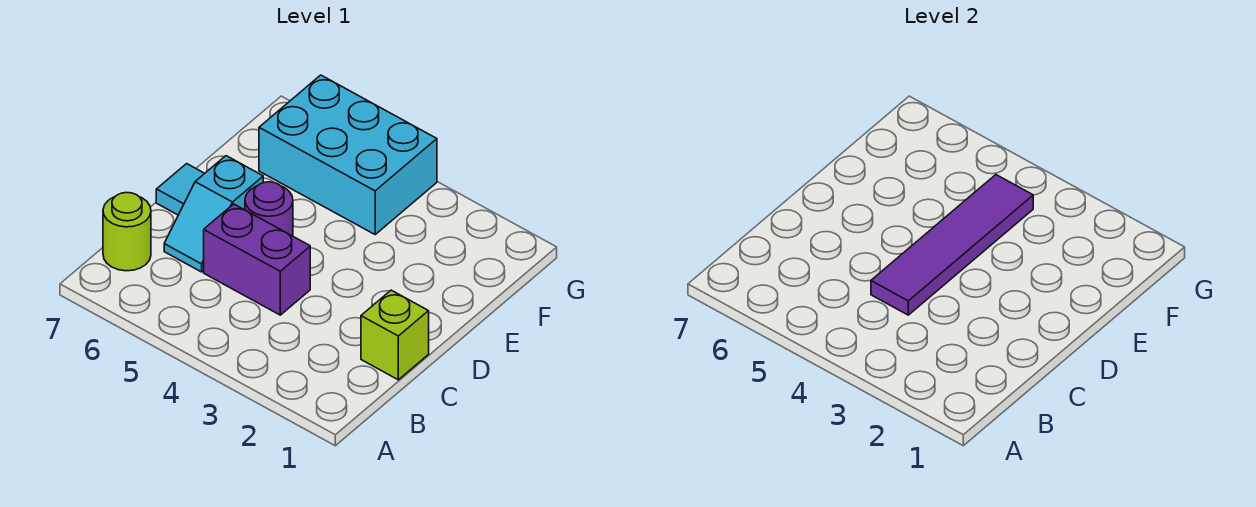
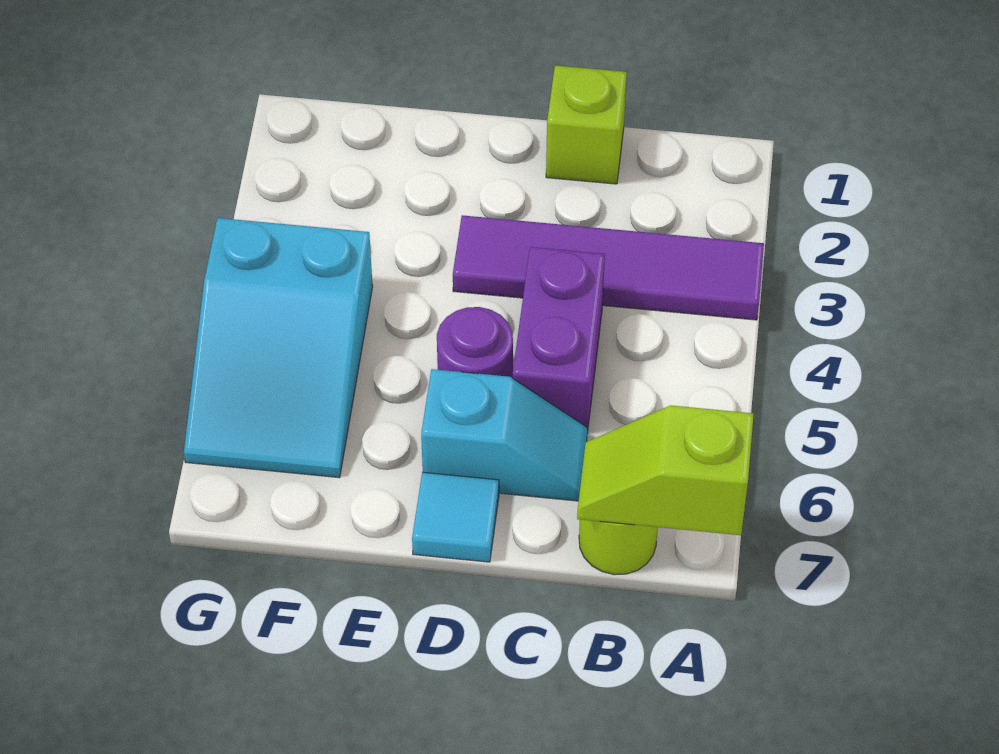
none -> lime slope A7:B7 level 2 top A
purple tile C4:F4 level 2 -> purple tile A3:D3 level 1
cyan brick F4:G6 level 1 -> cyan slope F4:G6 level 1 top 4

